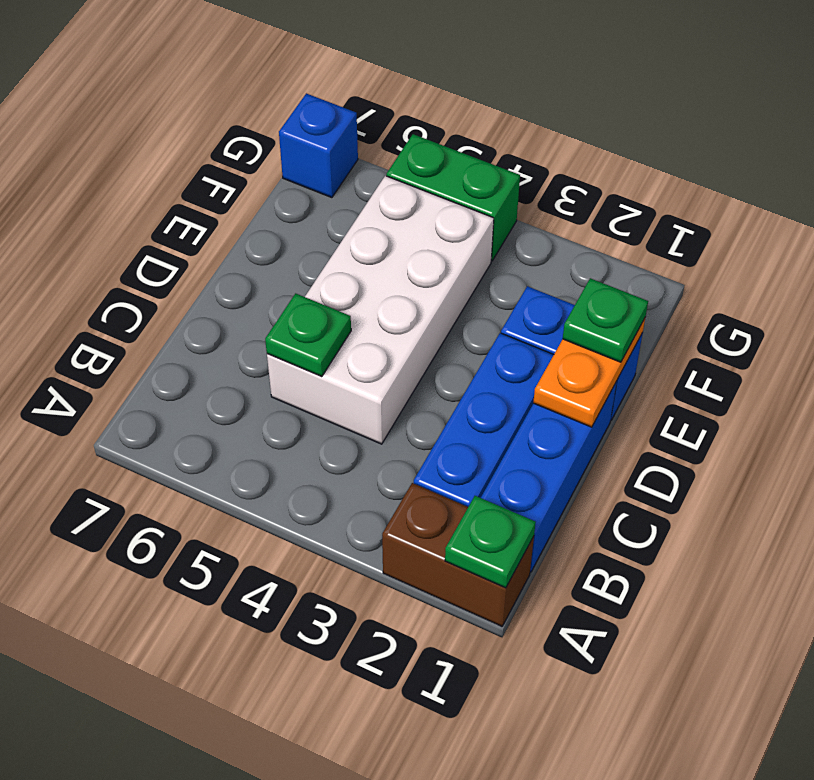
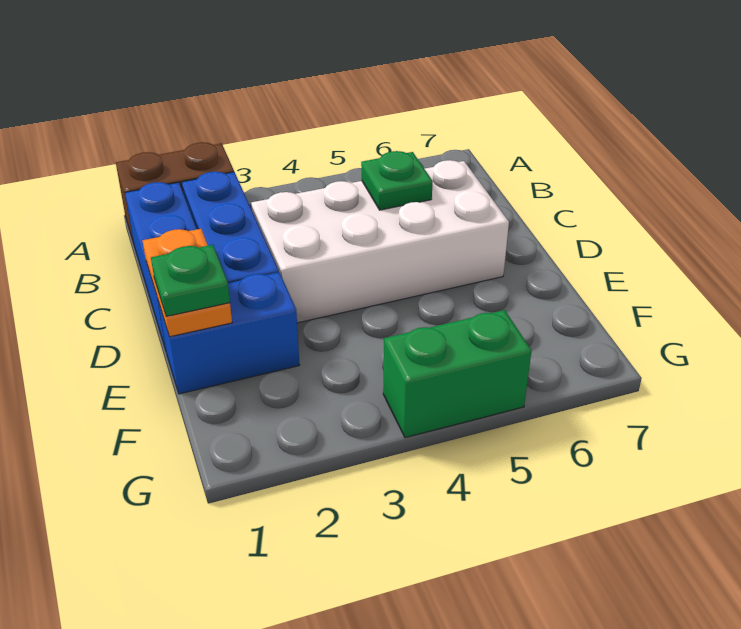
green plate A1 level 2 -> none
white brick C4:F5 level 1 -> white brick C3:D6 level 1
blue brick G7 level 1 -> none

